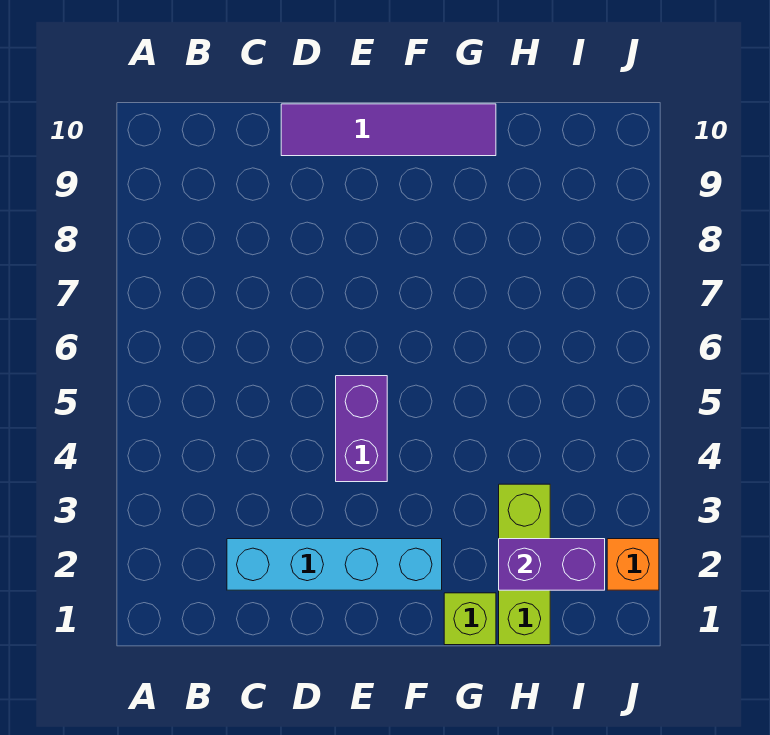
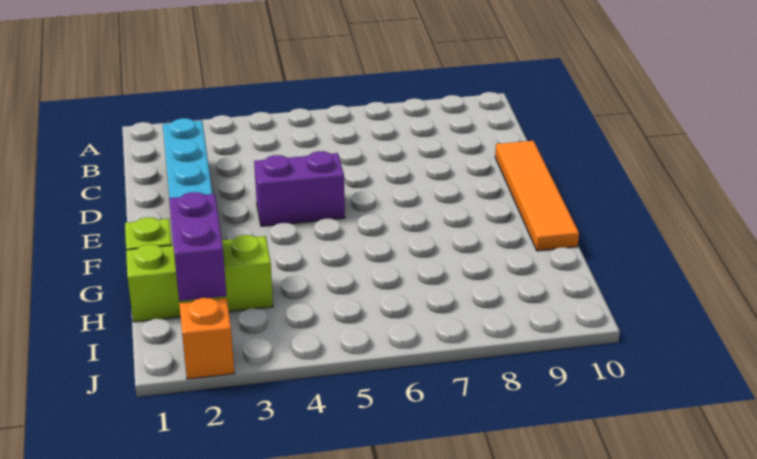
purple tile D10:G10 level 1 -> orange tile D10:G10 level 1

